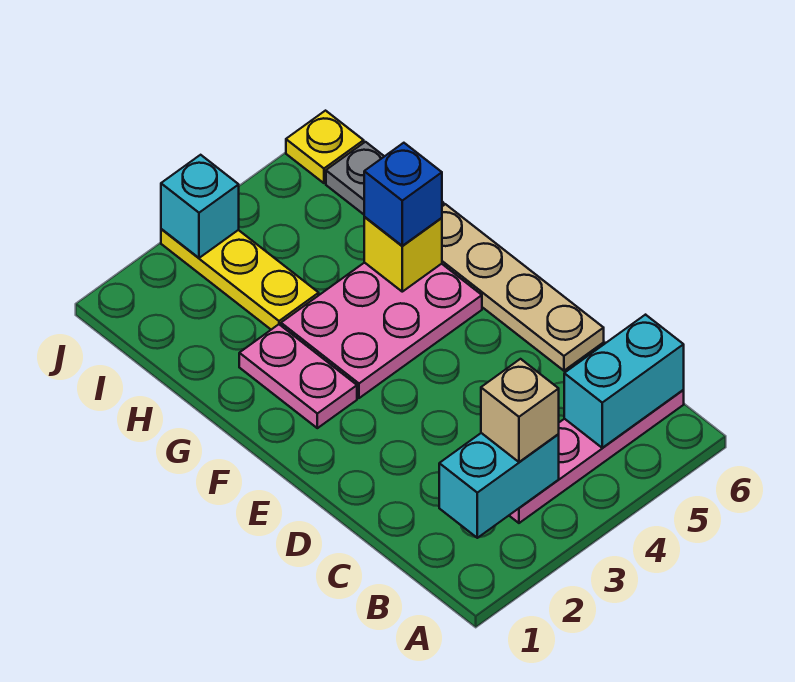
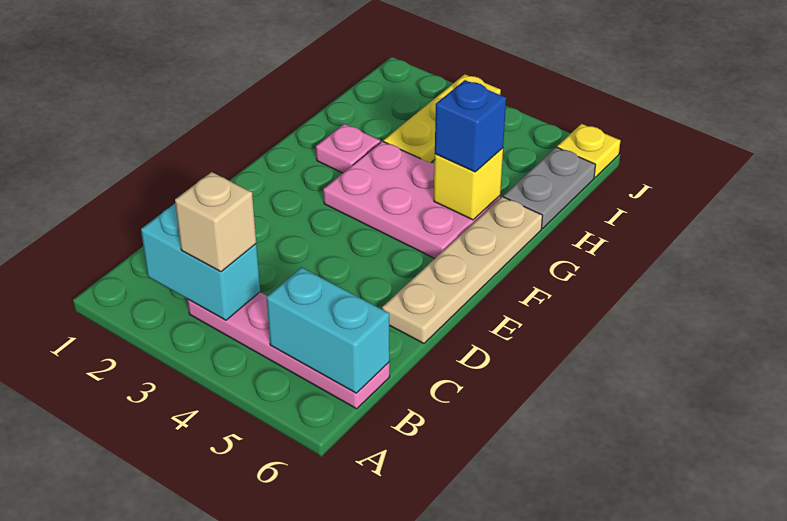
pink plate F2:G2 level 1 -> pink plate G2 level 1
cyan brick J3 level 2 -> none

